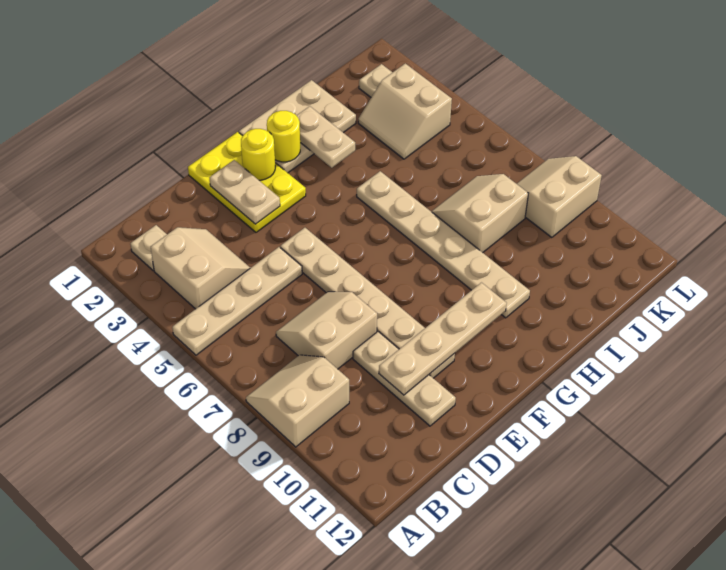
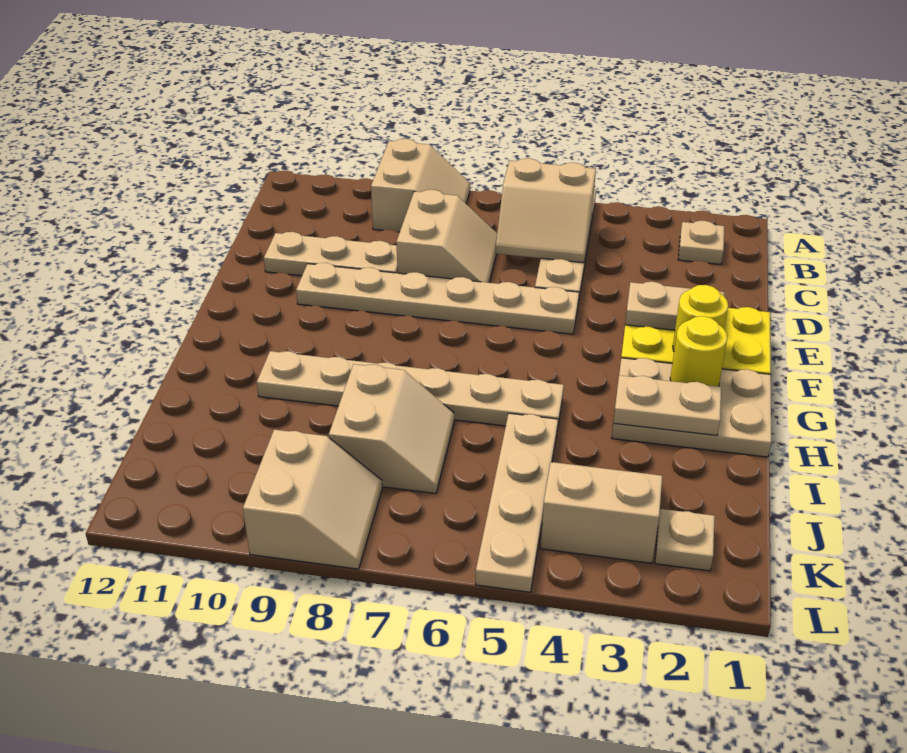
tan slope B3:C4 level 1 top B -> tan slope B5:C6 level 2 top B
tan plate D10:G10 level 2 -> tan plate I5:L5 level 1
tan plate G1:I2 level 1 -> tan plate G1:H3 level 1

